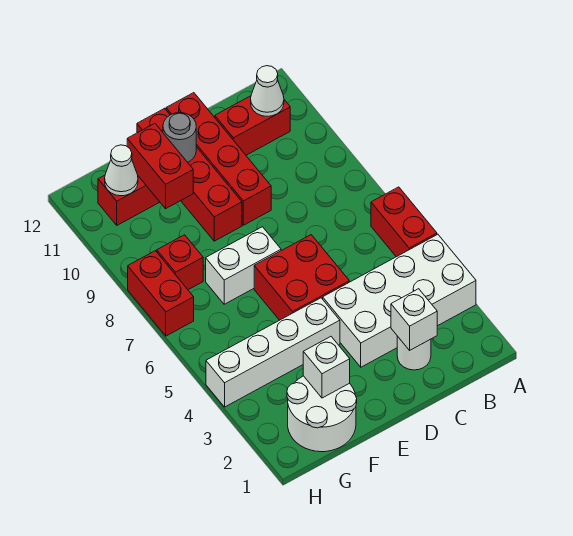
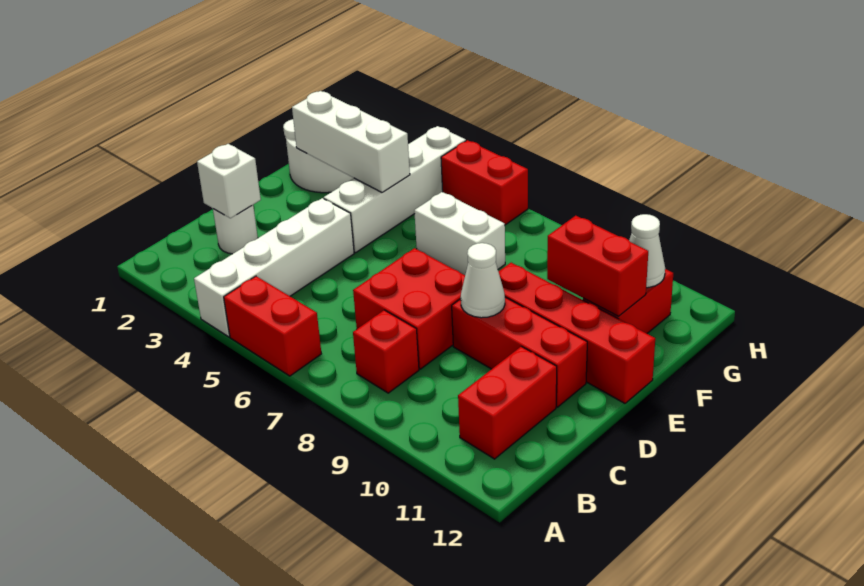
white brick A3:D4 level 1 -> white brick A4:D4 level 1
white cone B11 level 2 -> white cone D9 level 2
red brick D5:E6 level 1 -> red brick C7:D8 level 1
red brick D9:D12 level 1 -> red brick D9:D11 level 1
white brick E7:F7 level 1 -> white brick F6:F7 level 1
grey round brick E11 level 2 -> none
white brick F2 level 2 -> white brick F2:F4 level 2
red brick G8 level 1 -> red brick B8 level 1
red brick H7:H8 level 1 -> red brick H5:H6 level 1

